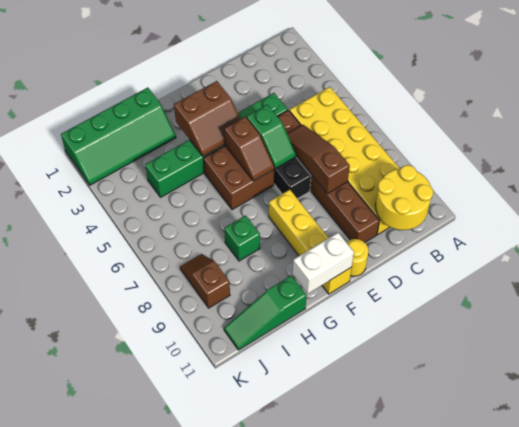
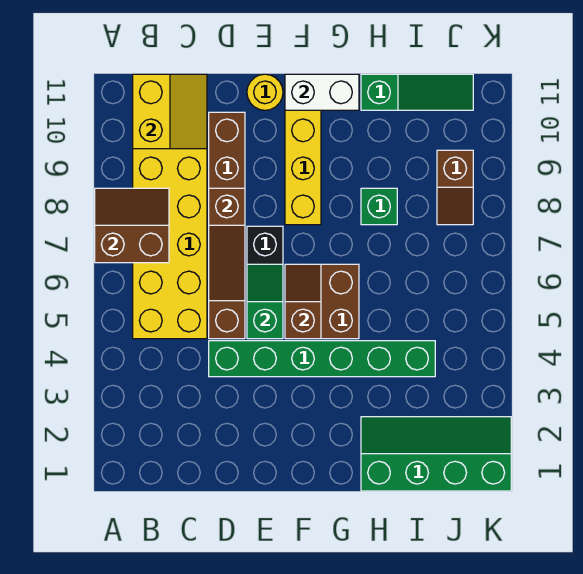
yellow round brick B10:C11 level 2 -> yellow slope B10:C11 level 2 top B
brown slope F3:G4 level 2 top 3 -> brown slope A7:B8 level 2 top 7

